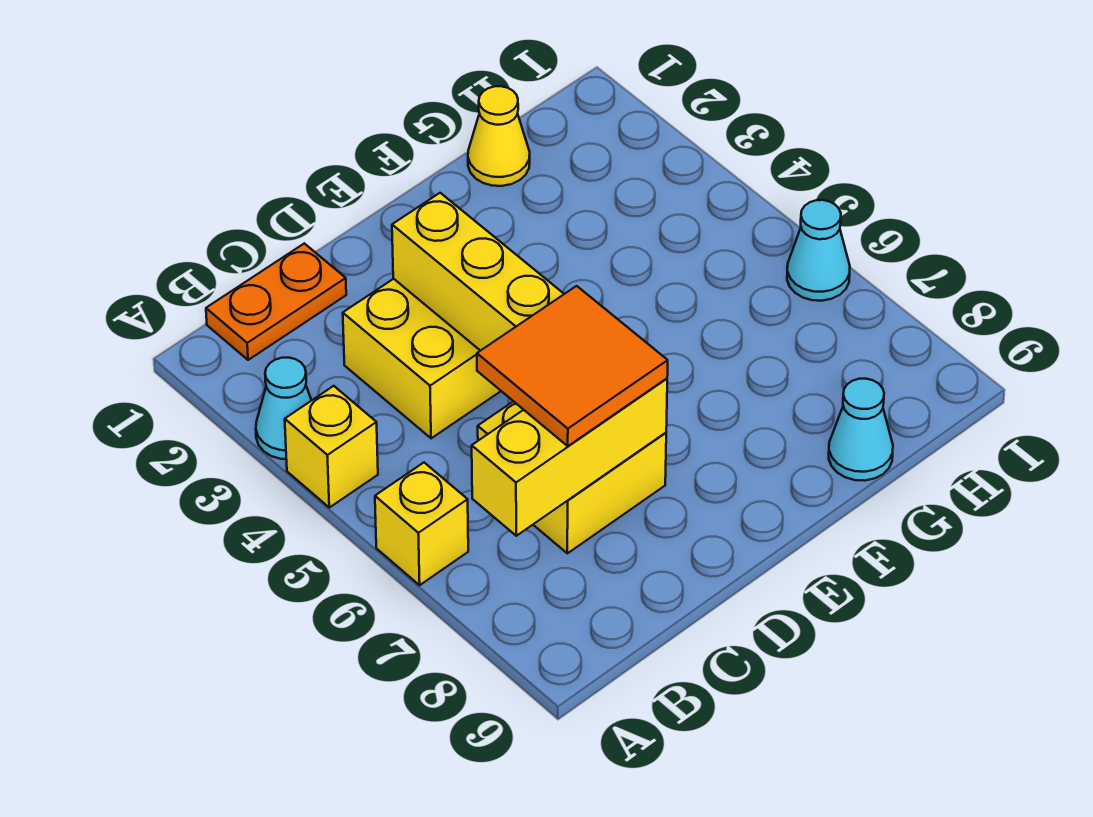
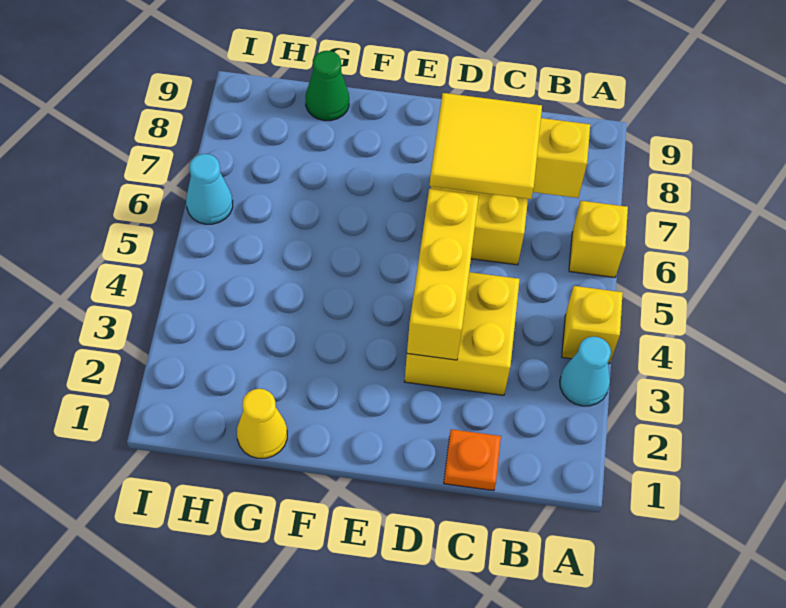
orange plate B1:C1 level 1 -> orange plate C1 level 1
orange tile C6:D7 level 3 -> yellow tile C6:D7 level 3
cyan cone G9 level 1 -> green cone G9 level 1

